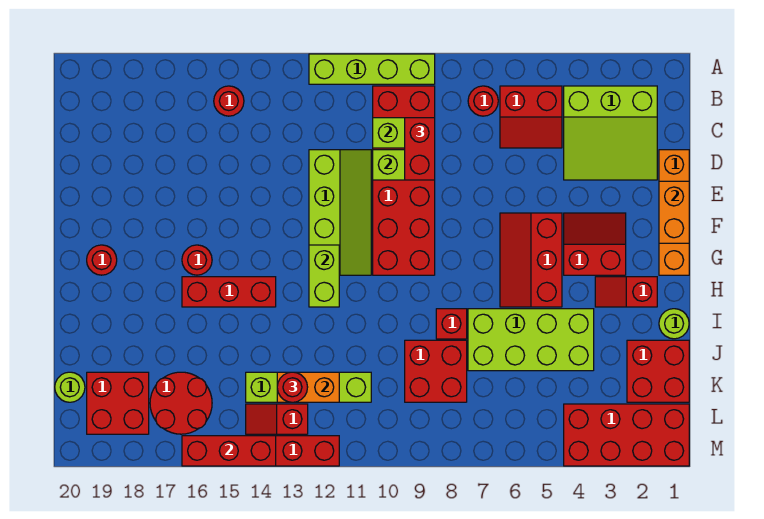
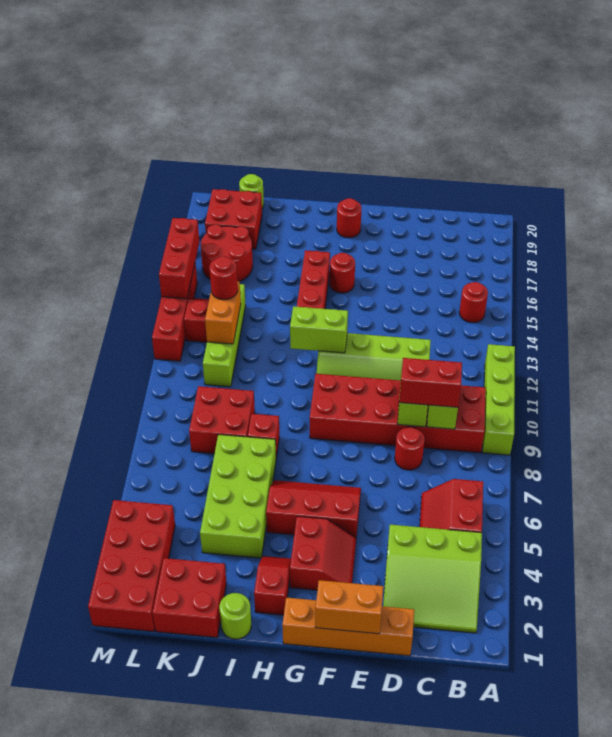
lime slope B2:D4 level 1 top B -> lime slope B2:D4 level 1 top 4
red round brick B7 level 1 -> red round brick D8 level 1

